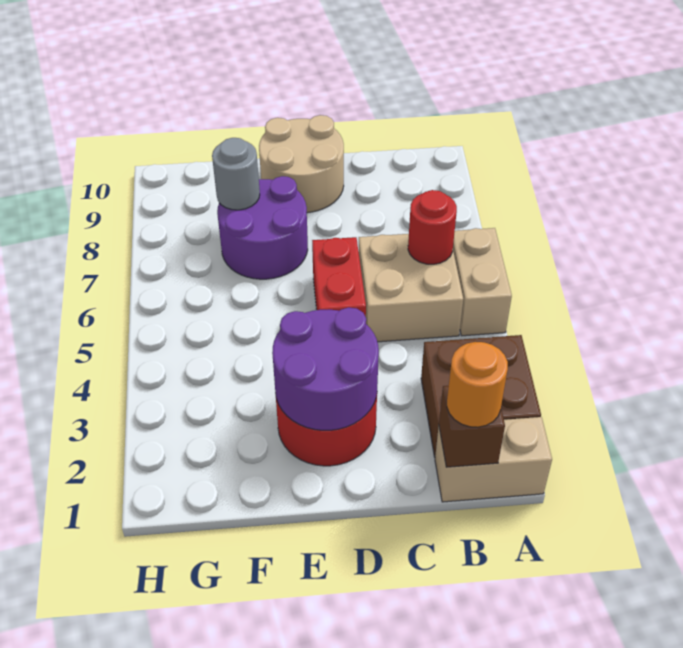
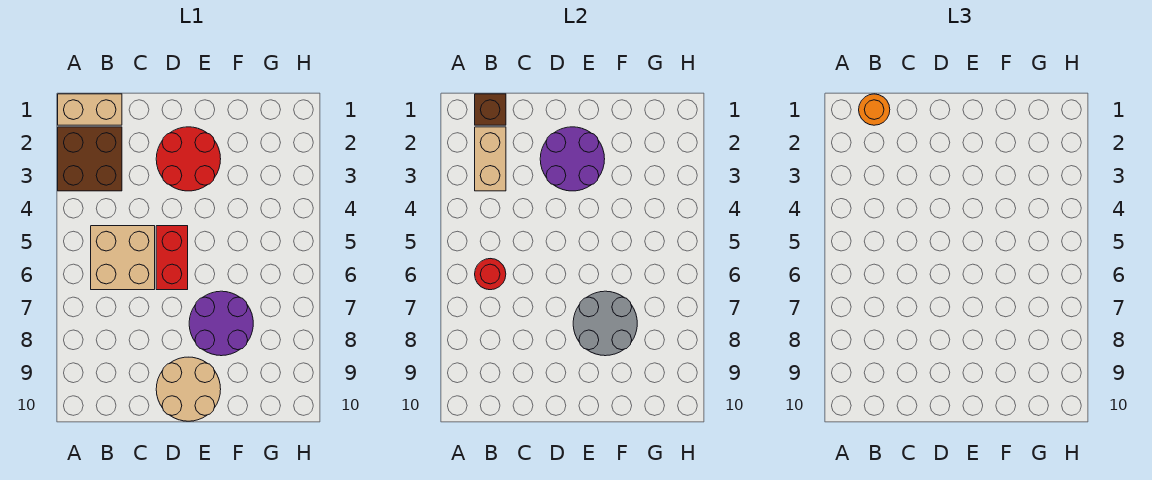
tan brick A5:A6 level 1 -> tan brick B2:B3 level 2
grey round brick F8 level 2 -> grey round brick E7:F8 level 2

